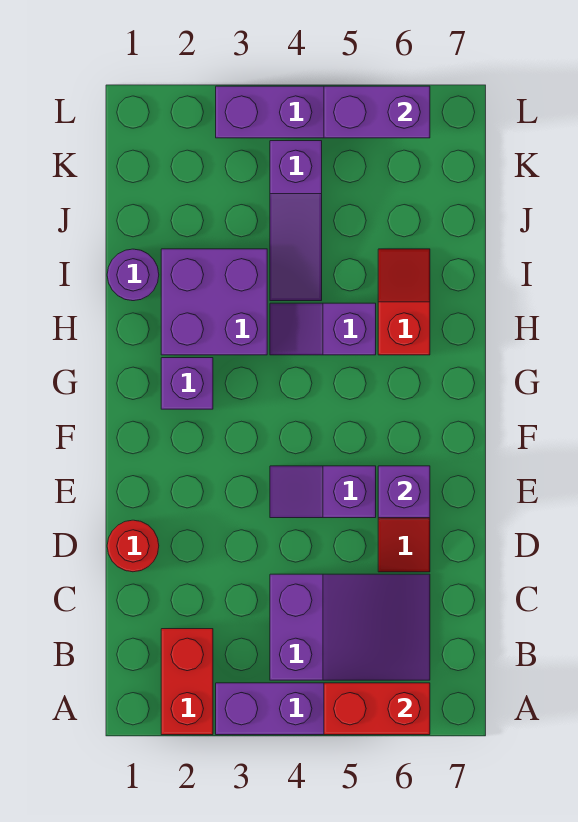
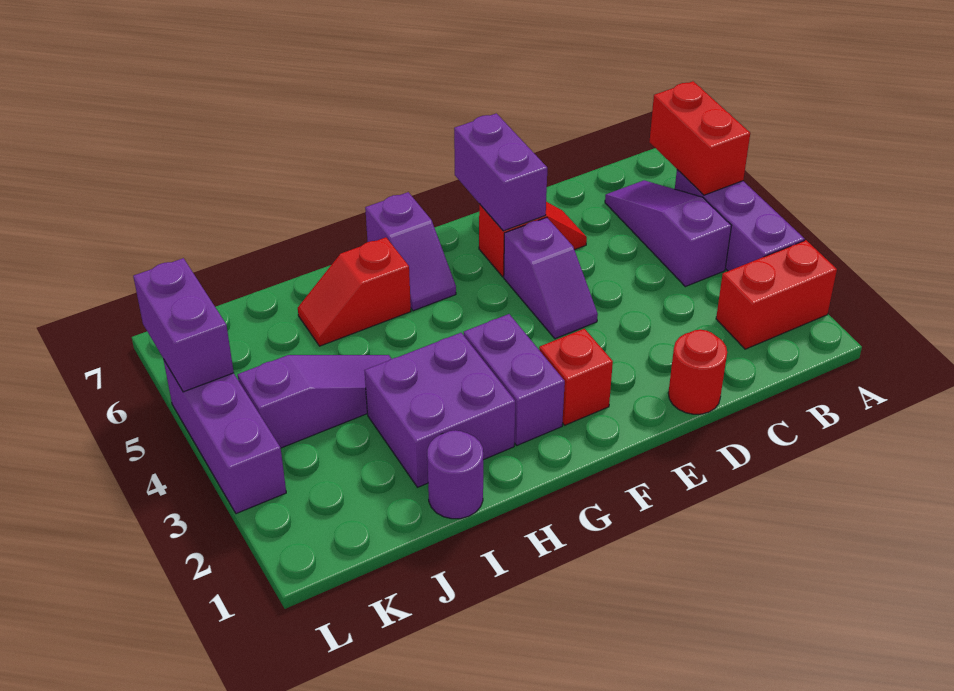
purple slope B4:C6 level 1 top 4 -> purple slope B4:B6 level 1 top 4
purple brick E6 level 2 -> purple brick E6:E7 level 2
none -> red brick F2 level 1
purple brick G2 level 1 -> purple brick G2:G3 level 1
purple slope H4:H5 level 1 top 5 -> purple slope G6:G7 level 1 top 7

